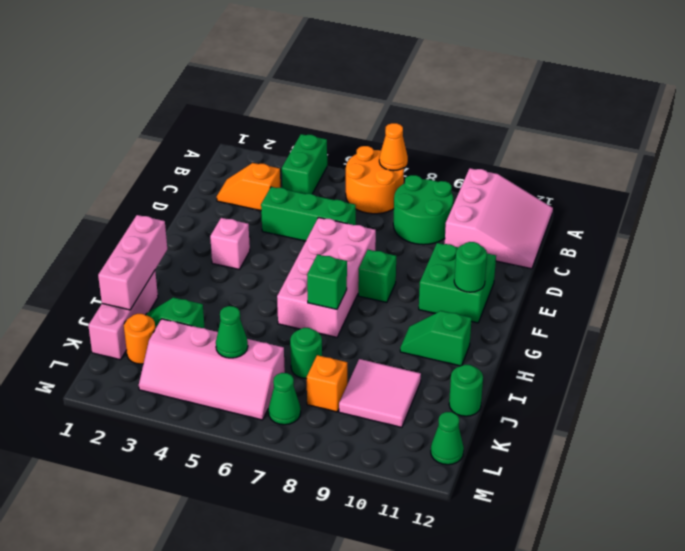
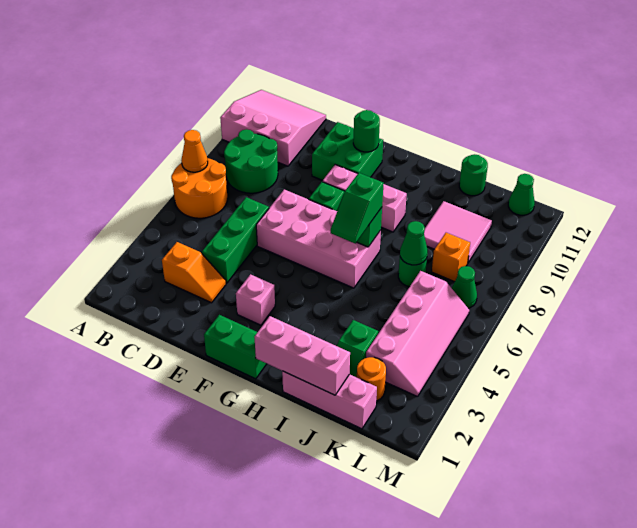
green brick A4:B4 level 1 -> green brick F1:G1 level 1
orange slope C2:C3 level 1 top 3 -> orange slope C3:D3 level 1 top C
none -> pink brick F9:H9 level 1
green slope H10:H11 level 1 top 11 -> green slope H6:H7 level 3 top 7
green cone K5 level 2 -> green cone J7 level 2

